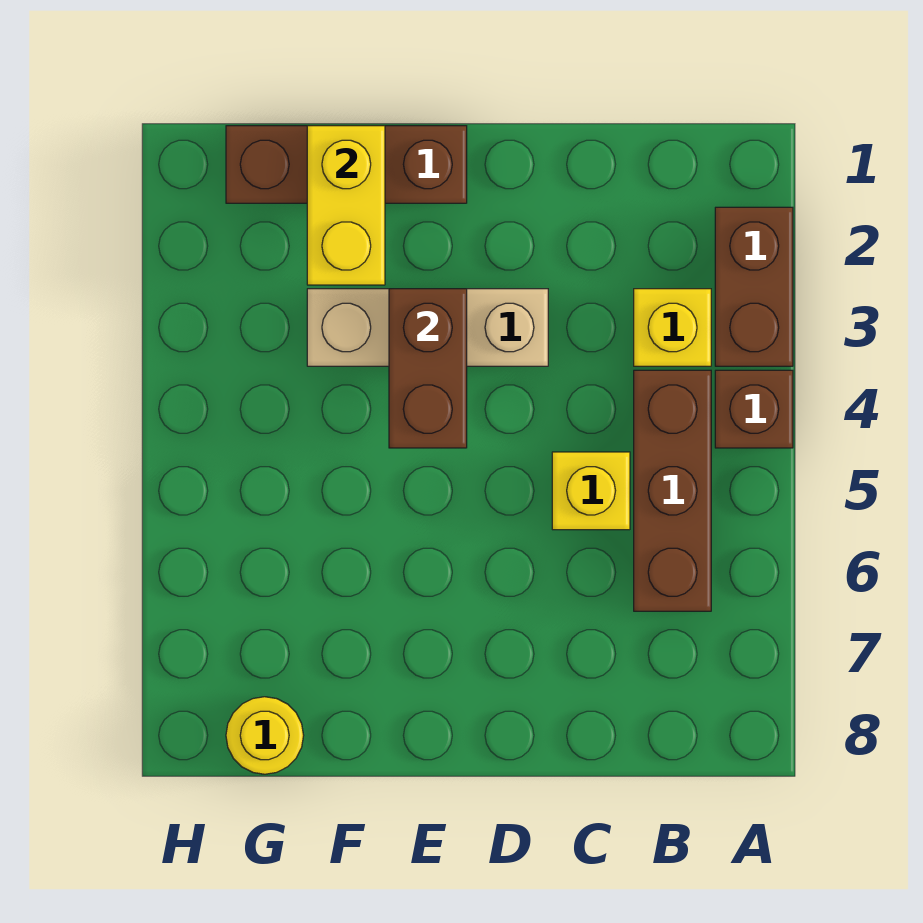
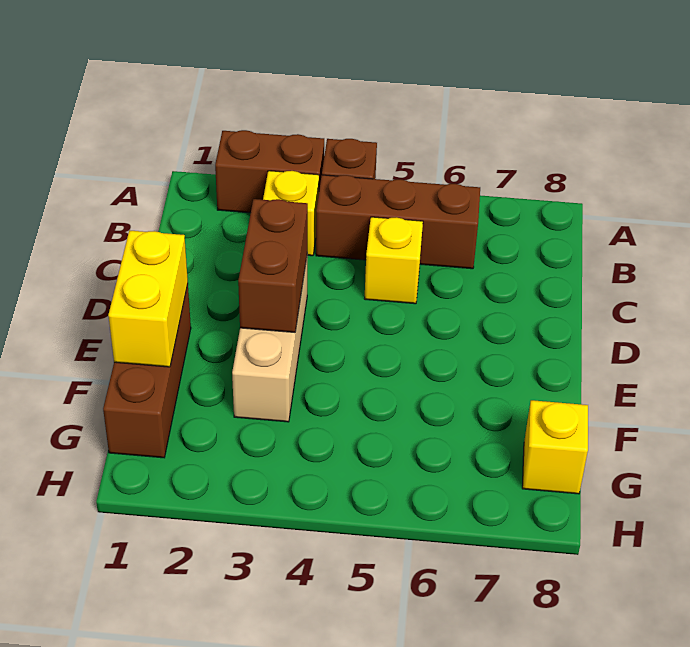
brown brick E3:E4 level 2 -> brown brick D3:E3 level 2
yellow brick F1:F2 level 2 -> yellow brick E1:F1 level 2
yellow round brick G8 level 1 -> yellow brick G8 level 1

